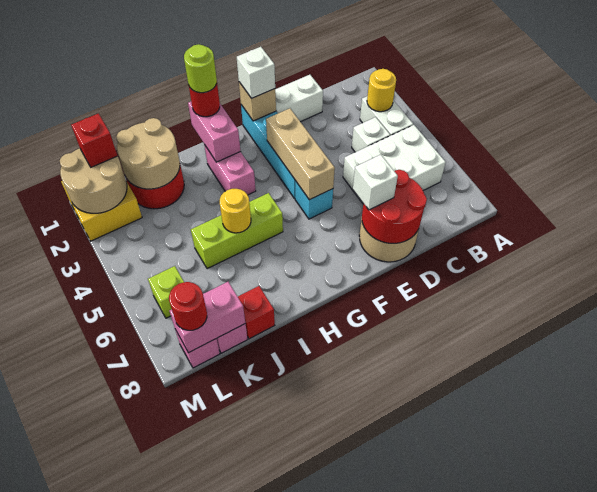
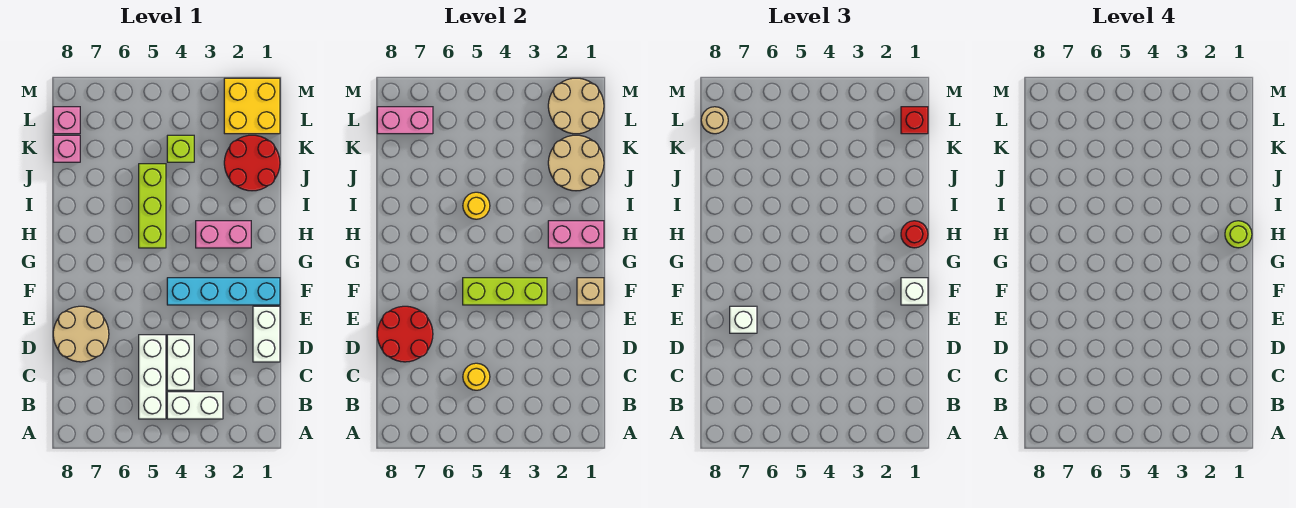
yellow round brick B3 level 2 -> yellow round brick C5 level 2
white brick B5:D6 level 1 -> white brick B5:D5 level 1
white brick C4 level 1 -> white brick C4:D4 level 1
tan brick F3:F5 level 2 -> lime brick F3:F5 level 2
cyan brick F5 level 1 -> none
red brick J8 level 1 -> none
pink brick K8:L8 level 2 -> pink brick L7:L8 level 2
lime brick L6 level 1 -> lime brick K4 level 1
red round brick L8 level 3 -> tan round brick L8 level 3

